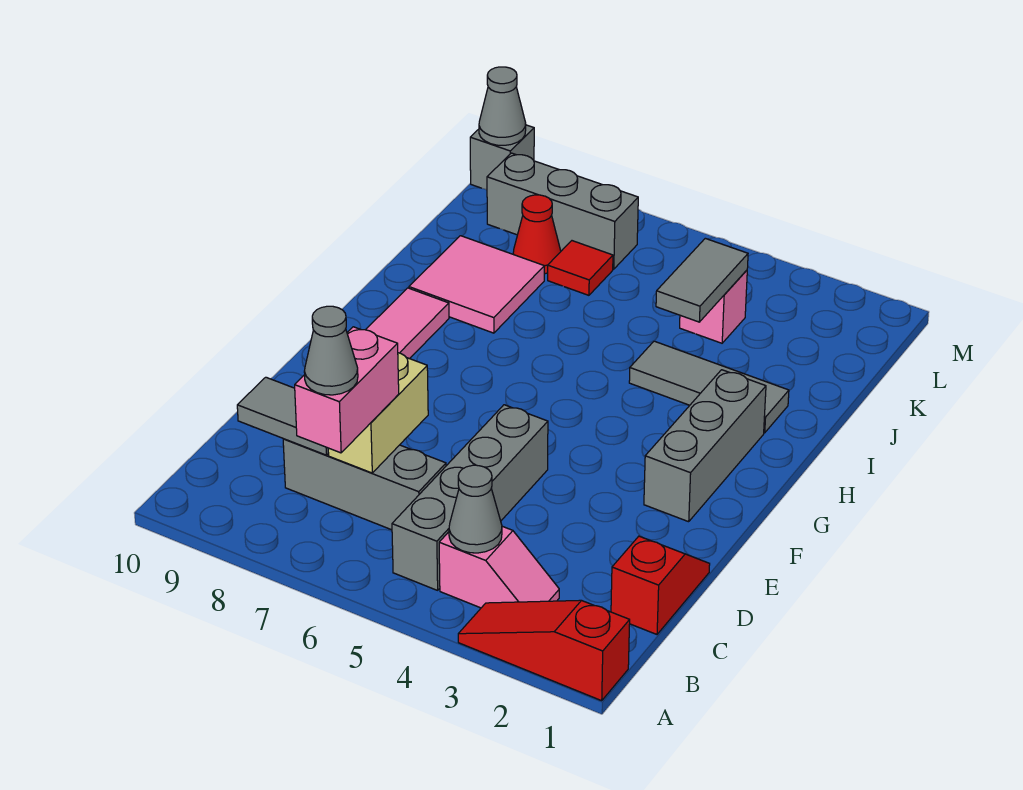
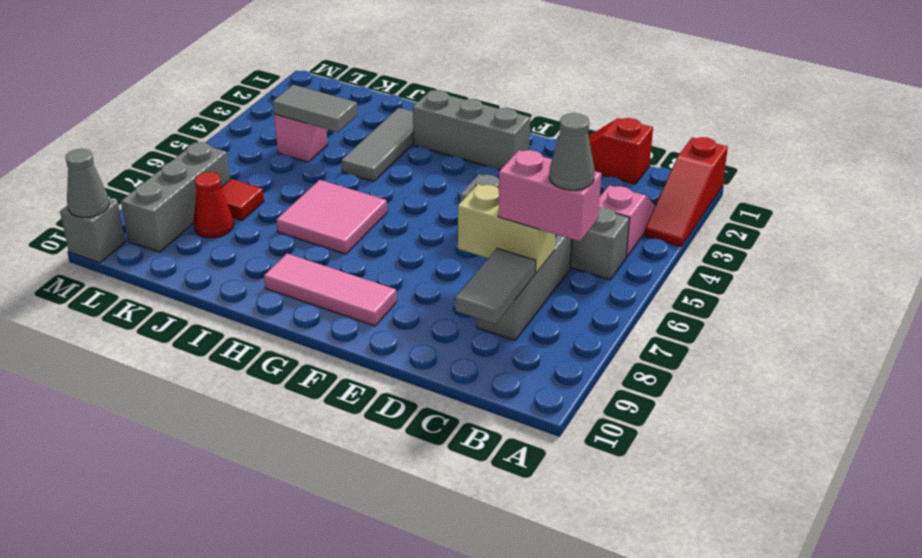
grey cone B4 level 2 -> none
pink tile I8:J9 level 1 -> pink tile H6:I7 level 1

